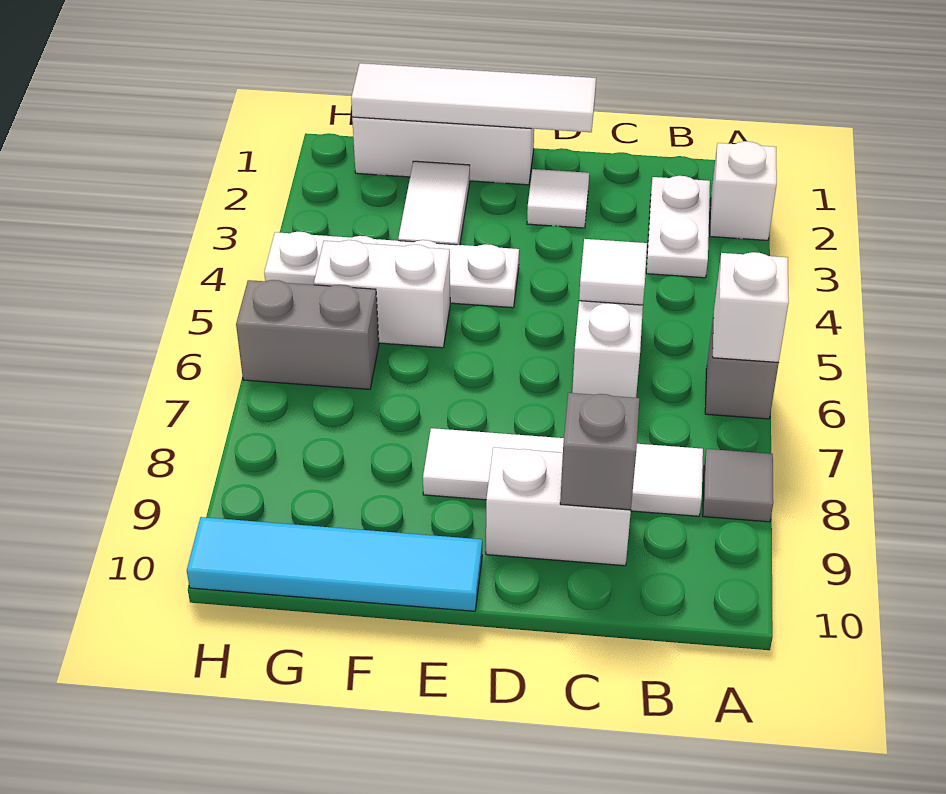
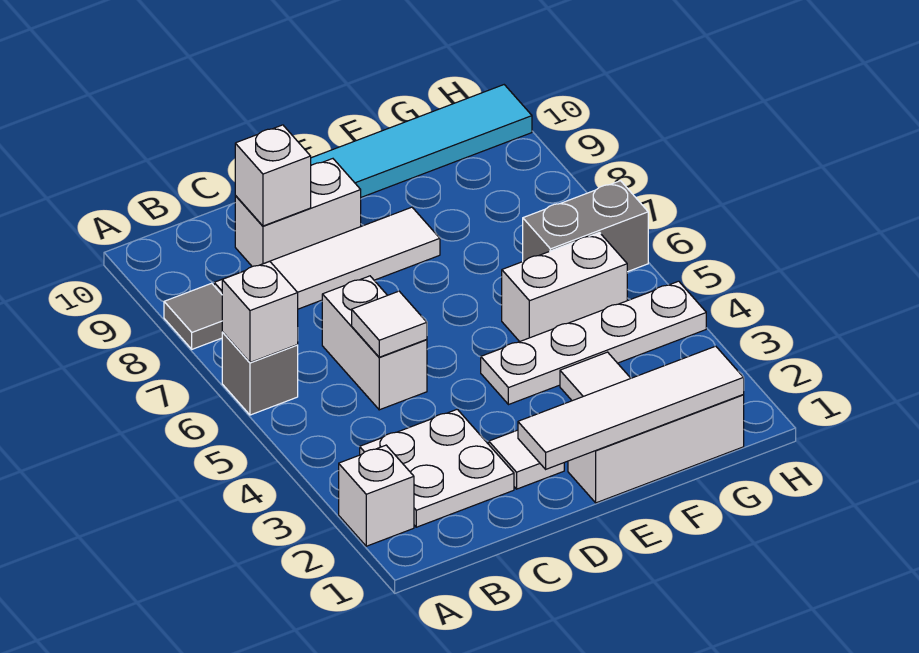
white plate B2:B3 level 1 -> white plate B2:C3 level 1
grey brick C9 level 2 -> white brick C9 level 2

